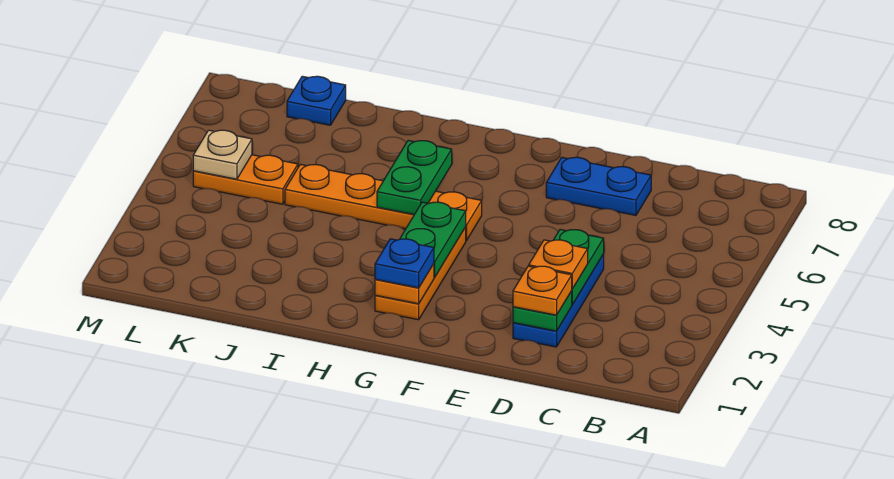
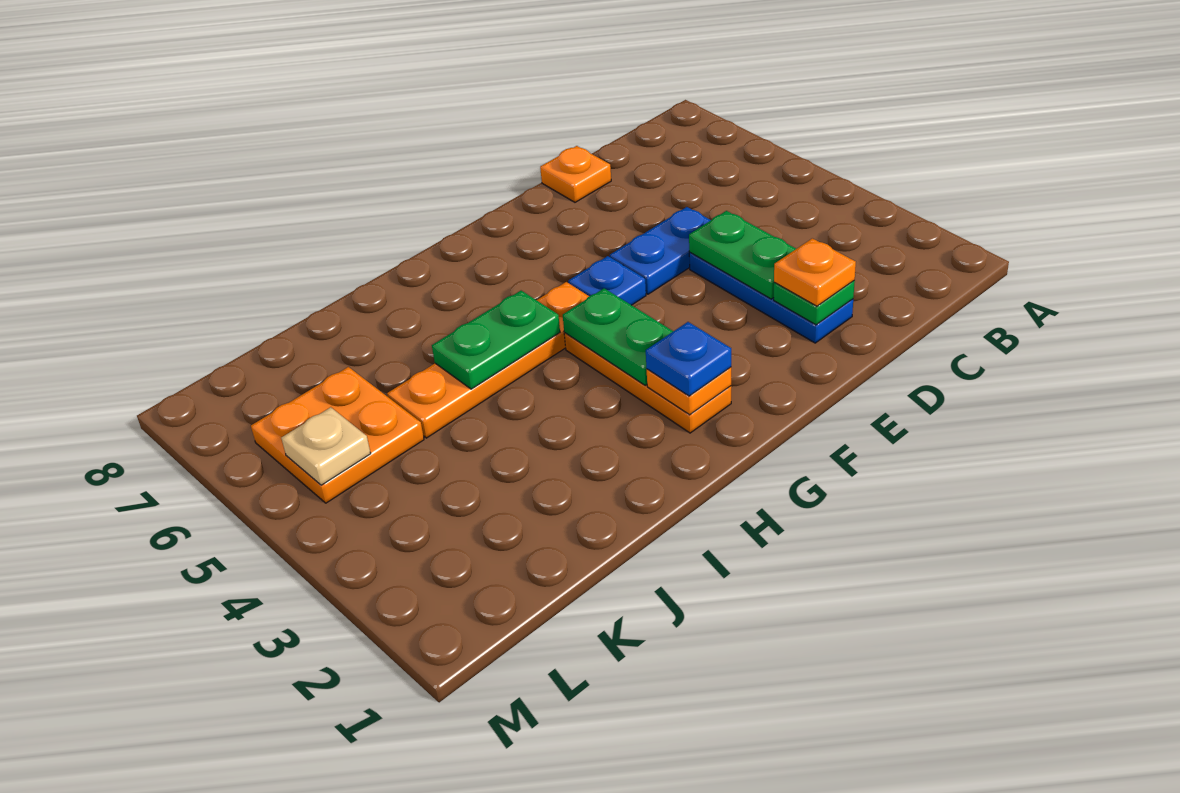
orange plate D3 level 3 -> orange plate D8 level 1
blue plate D7:E7 level 1 -> blue plate D5:E5 level 1
green plate H5:H6 level 2 -> green plate H5:I5 level 2
orange plate K5:L5 level 1 -> orange plate K5:L6 level 1
blue plate K8 level 1 -> blue plate F5 level 1

